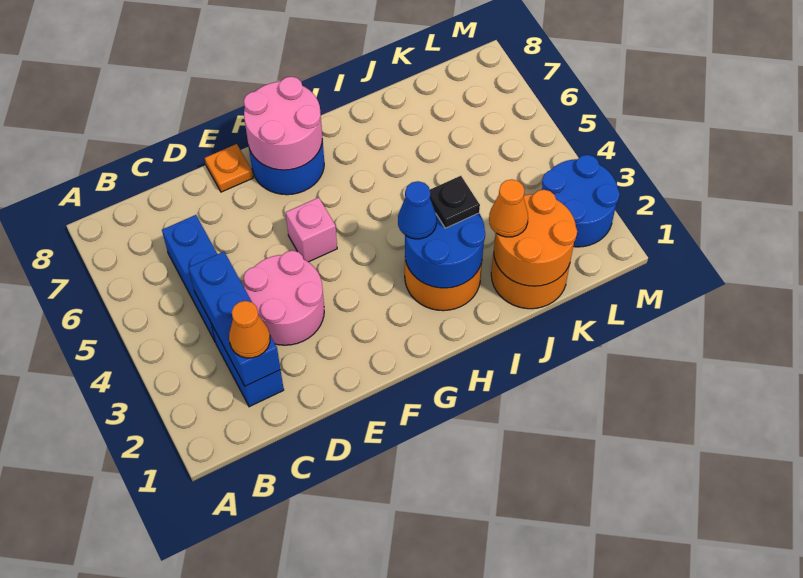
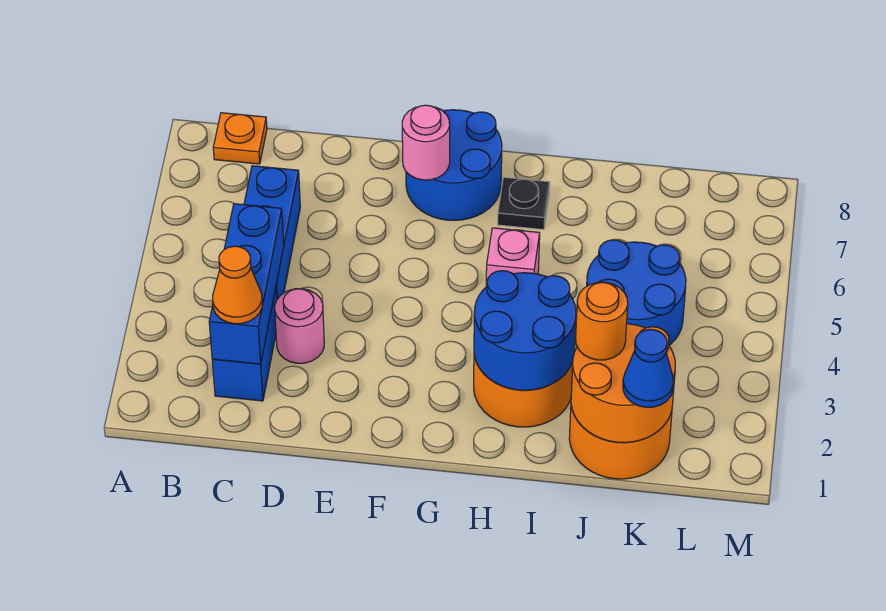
pink round brick D3:E4 level 1 -> pink round brick D3 level 1
orange plate E8 level 1 -> orange plate B8 level 1
pink brick F5 level 1 -> pink brick H5 level 1
pink round brick F7:G8 level 2 -> pink round brick F7 level 2
blue cone H3 level 3 -> blue cone K1 level 3
black plate I3 level 3 -> black plate H7 level 1
orange cone J2 level 3 -> orange round brick J2 level 3
blue round brick L2:M3 level 1 -> blue round brick J4:K5 level 1

